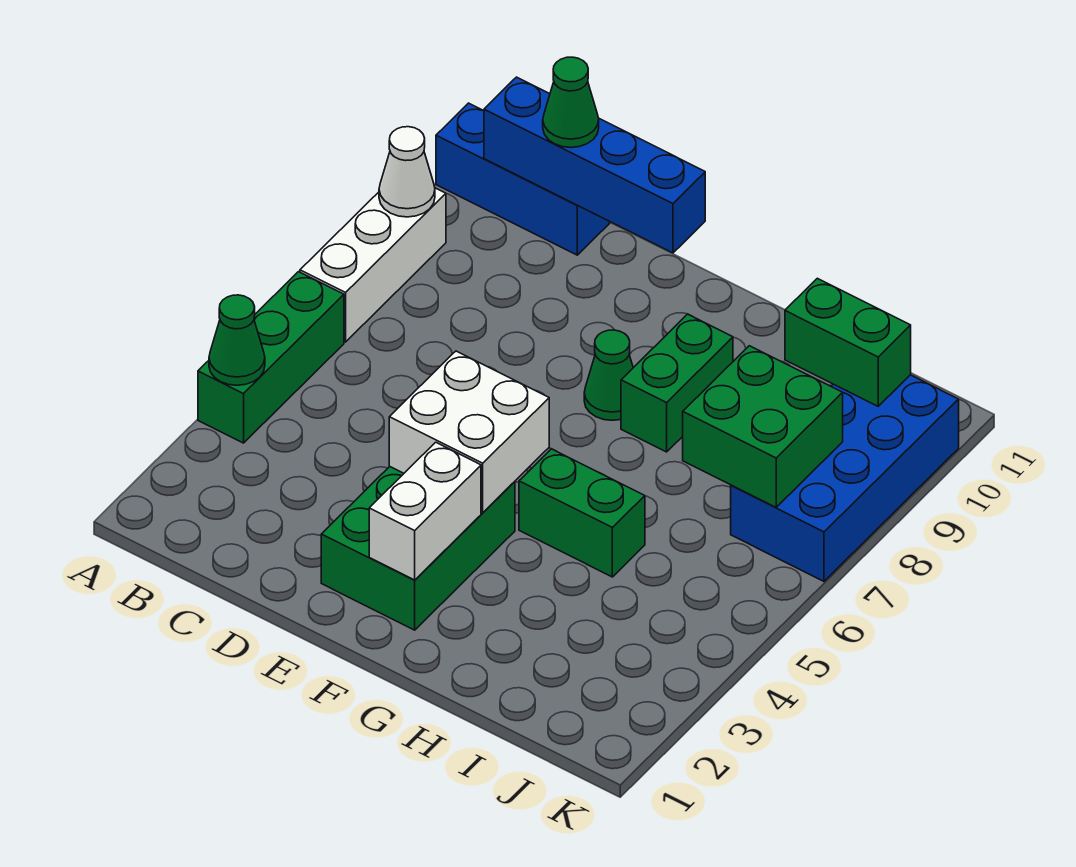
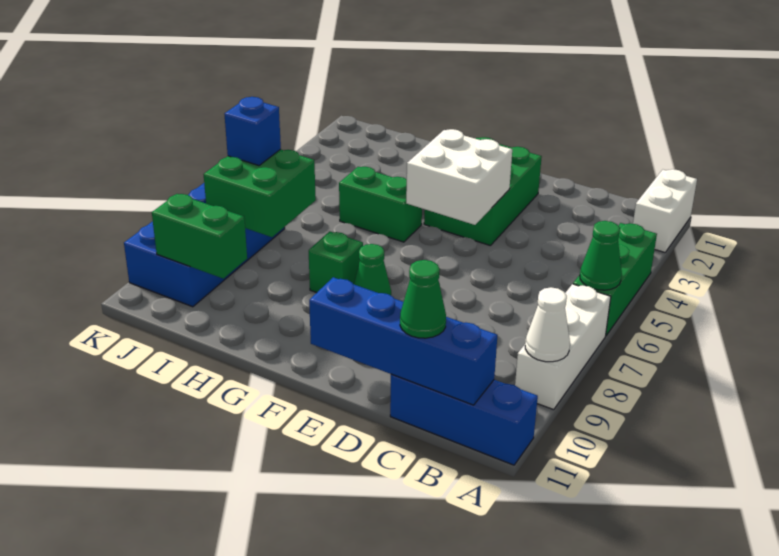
green cone A4 level 2 -> green cone A6 level 2
white brick F2:F3 level 2 -> white brick A1:A2 level 1
green brick G8:G9 level 1 -> green brick G8 level 1
none -> blue brick J7 level 3

